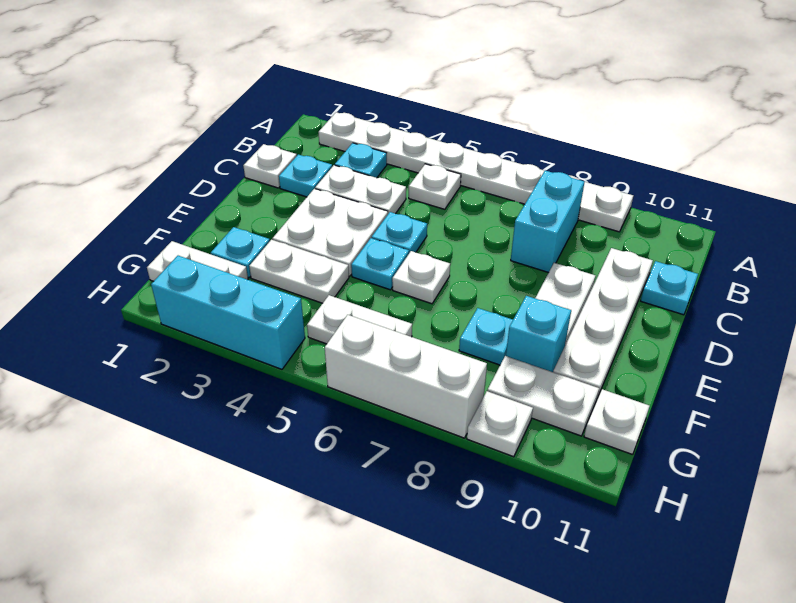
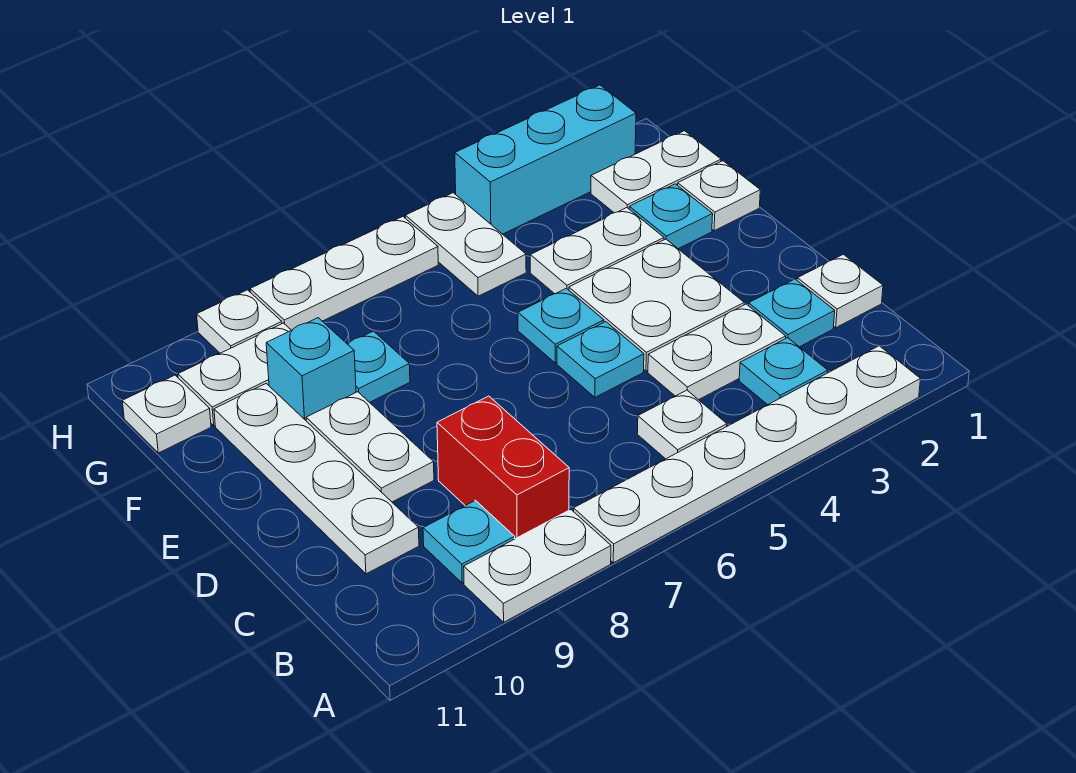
cyan brick B8:C8 level 1 -> red brick B8:C8 level 1
cyan plate C11 level 1 -> cyan plate B9 level 1
white plate E6 level 1 -> white plate F1 level 1
white plate G5:G6 level 1 -> white plate G5:H5 level 1
white brick H6:H8 level 1 -> white plate H6:H8 level 1

